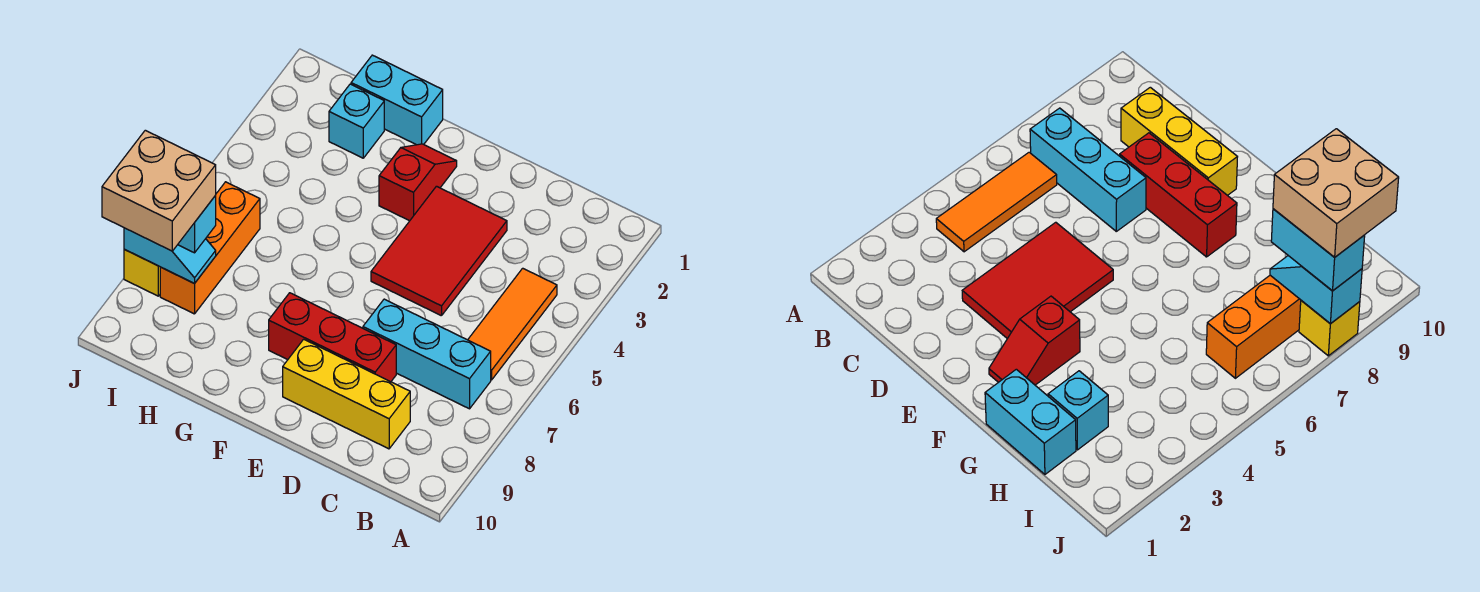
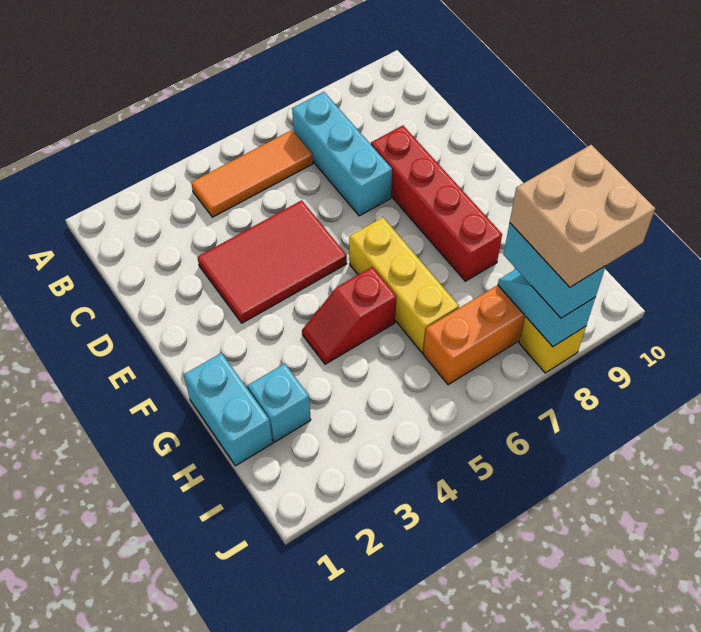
yellow brick C9:E9 level 1 -> yellow brick F6:H6 level 1
red brick D8:F8 level 1 -> red brick D8:G8 level 1
red slope F2:F3 level 1 top 3 -> red slope G4:G5 level 1 top 5

